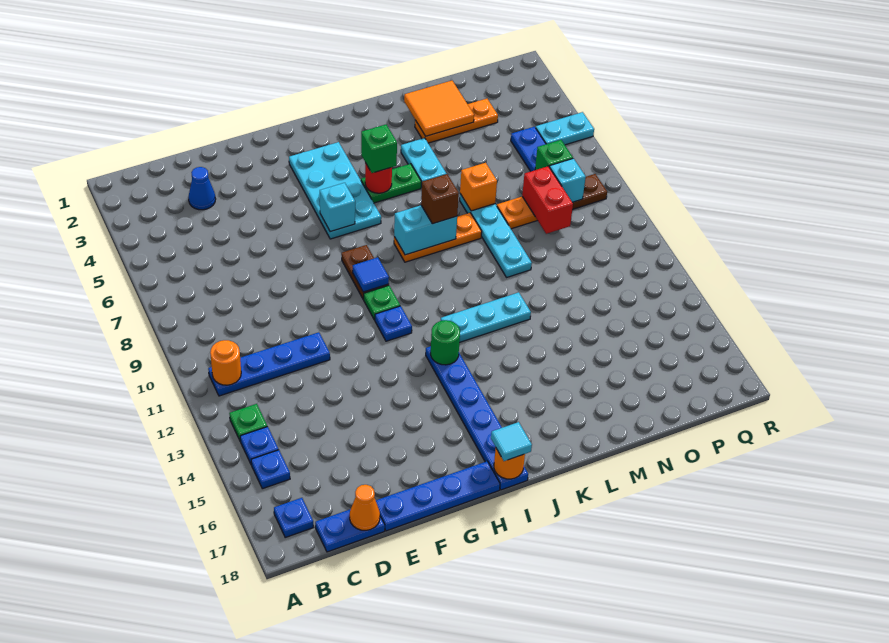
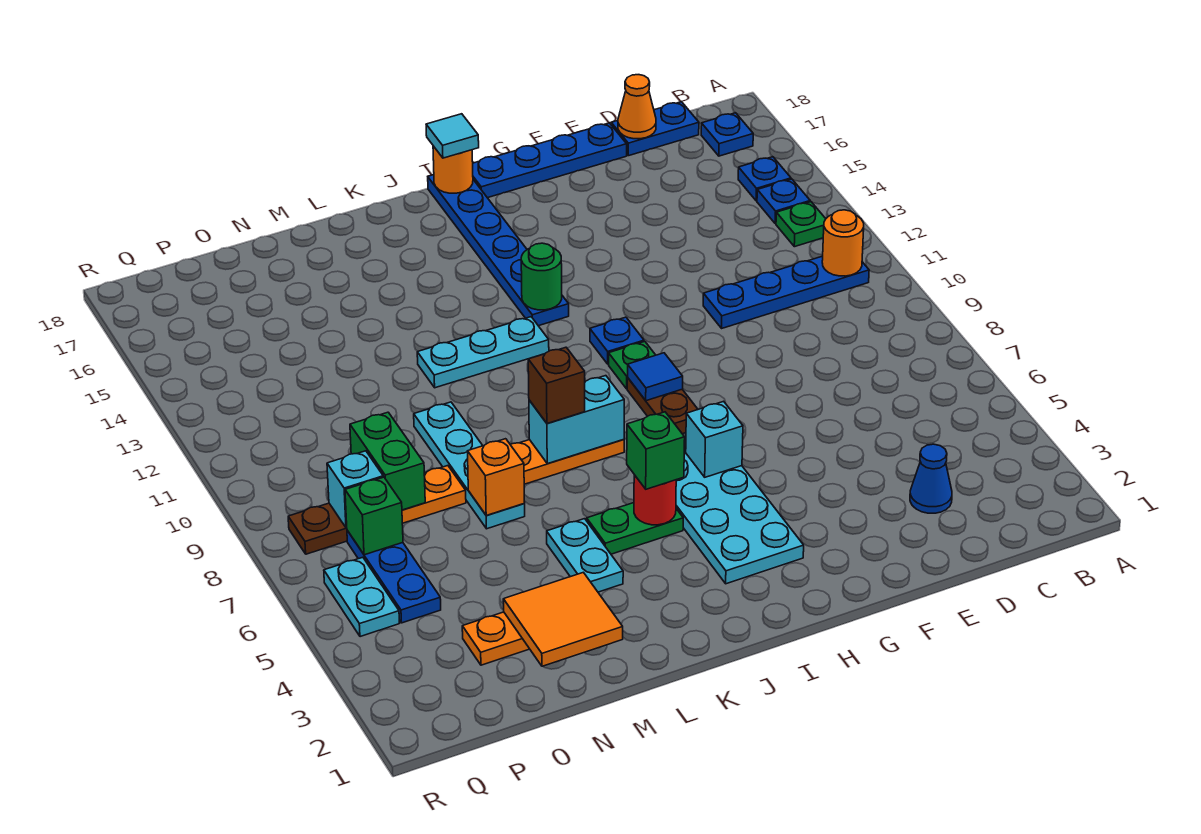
red brick O8:O9 level 2 -> green brick O8:O9 level 2
cyan plate Q5:R5 level 1 -> cyan plate Q5:Q6 level 1

